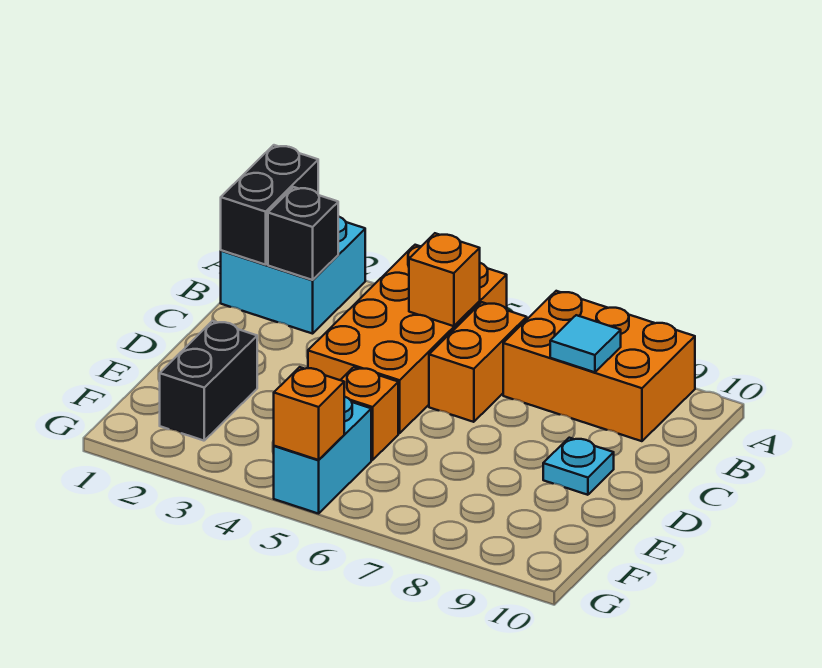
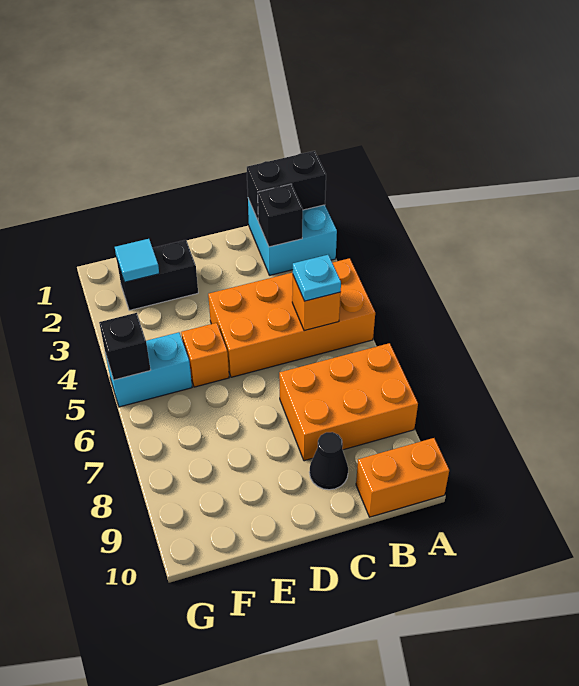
orange brick A7:B9 level 1 -> orange brick A7:C8 level 1
orange brick B6:C6 level 1 -> orange brick A10:B10 level 1
cyan tile B8 level 2 -> cyan tile F2 level 2
none -> black cone C9 level 1
cyan plate D9 level 1 -> cyan plate B5 level 3
orange brick G5 level 2 -> black brick G5 level 2

